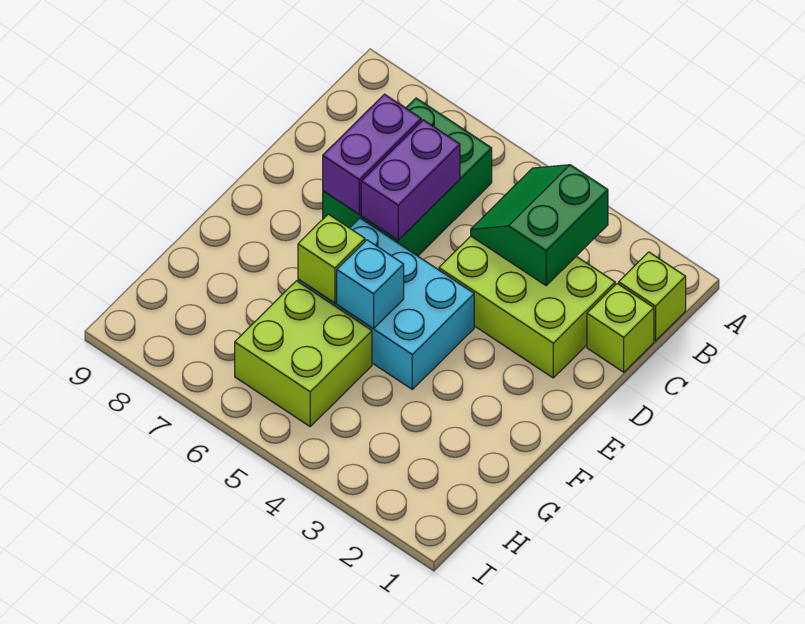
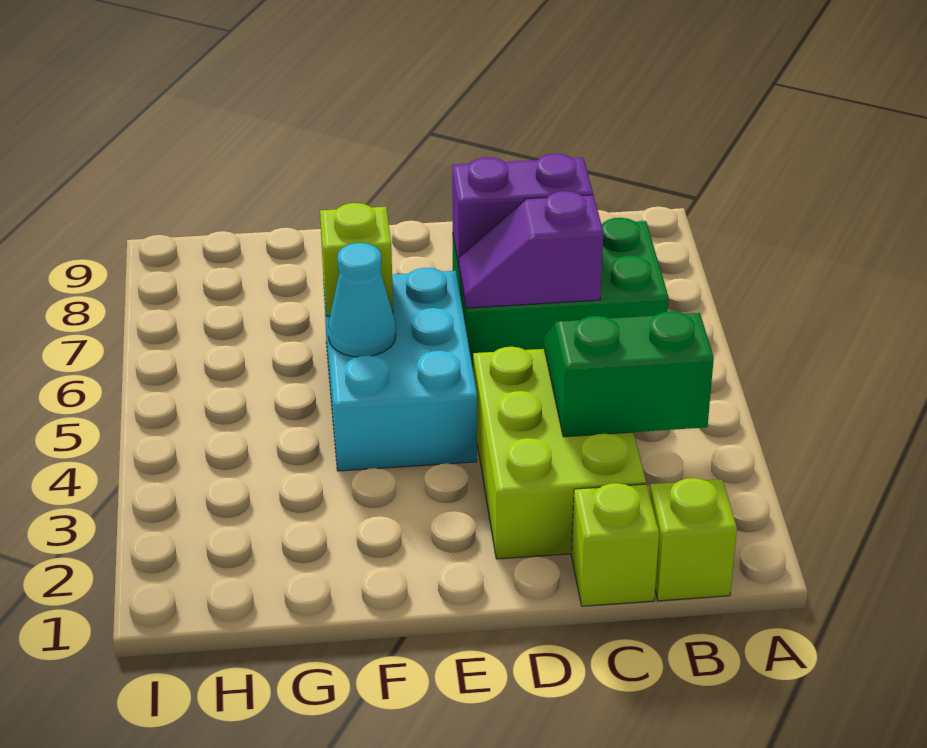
purple brick C6:D6 level 2 -> purple slope C6:D6 level 2 top C
cyan brick F5 level 2 -> cyan cone F5 level 2
lime brick G5:H6 level 1 -> none

